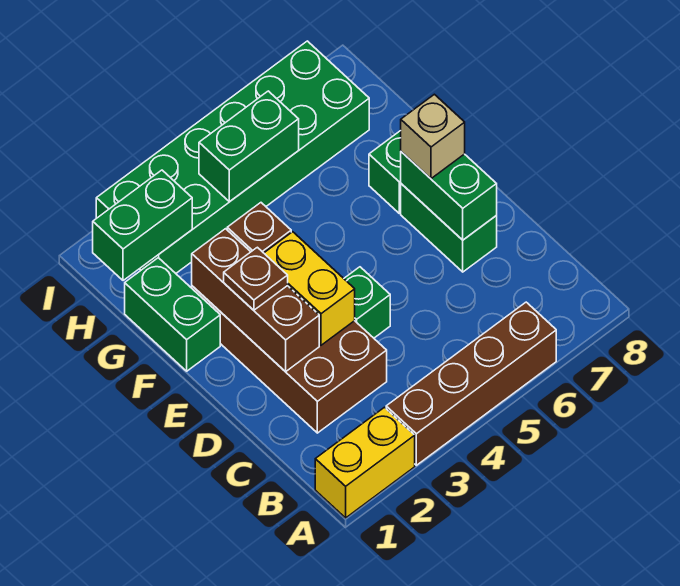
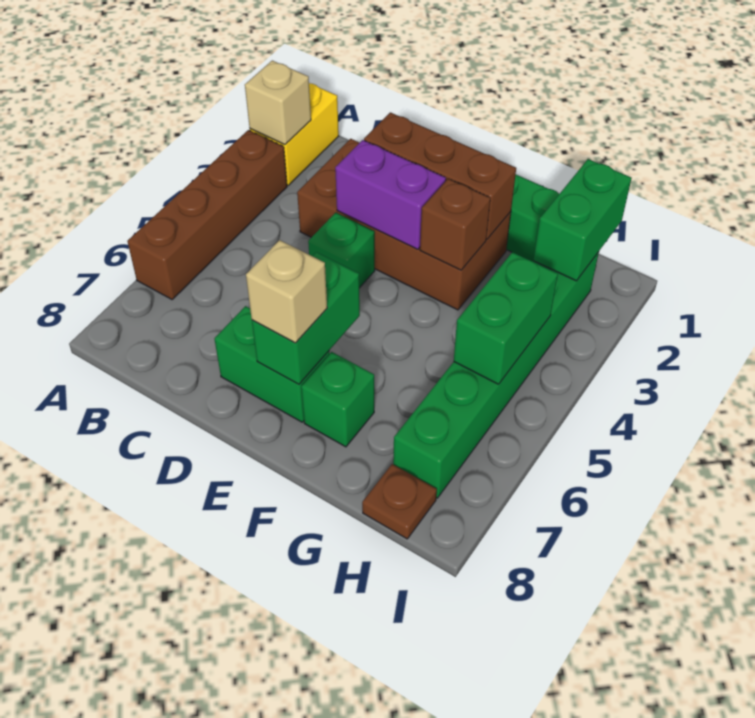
none -> tan brick A2 level 2
yellow brick D3:E3 level 2 -> purple brick D3:E3 level 2
green brick D7:E7 level 2 -> green brick E6:E7 level 2
brown plate E2 level 3 -> brown plate H8 level 1
green brick H2:I7 level 1 -> green brick H2:H7 level 1

